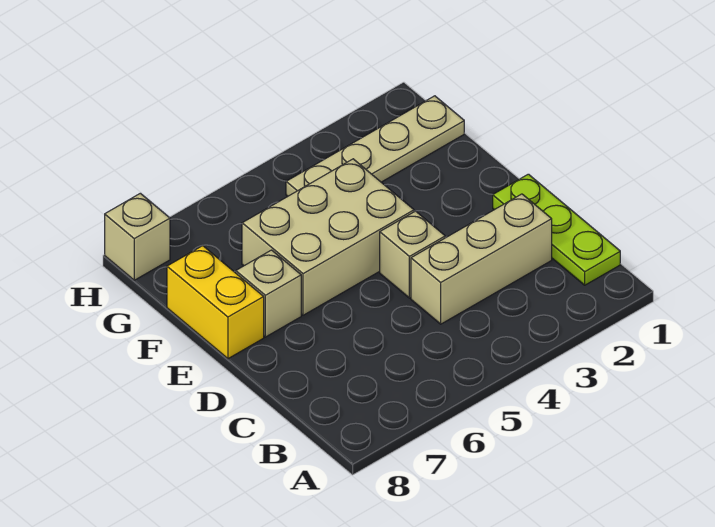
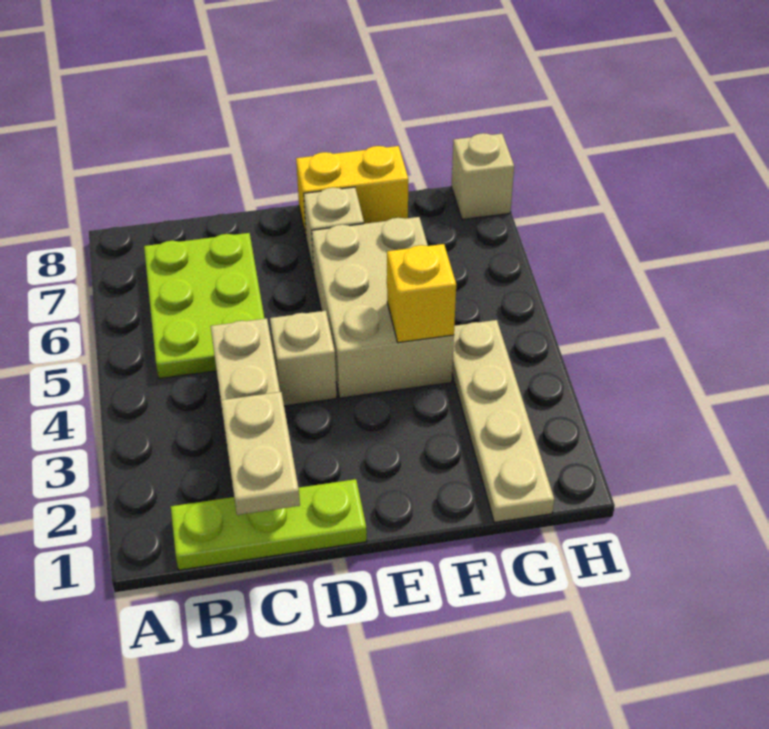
none -> lime plate B5:C7 level 1
none -> tan plate C1:C2 level 2
none -> yellow brick F4 level 2

